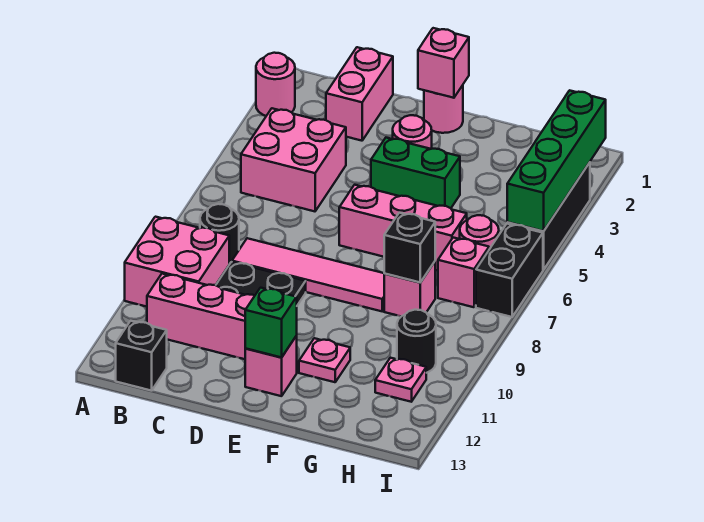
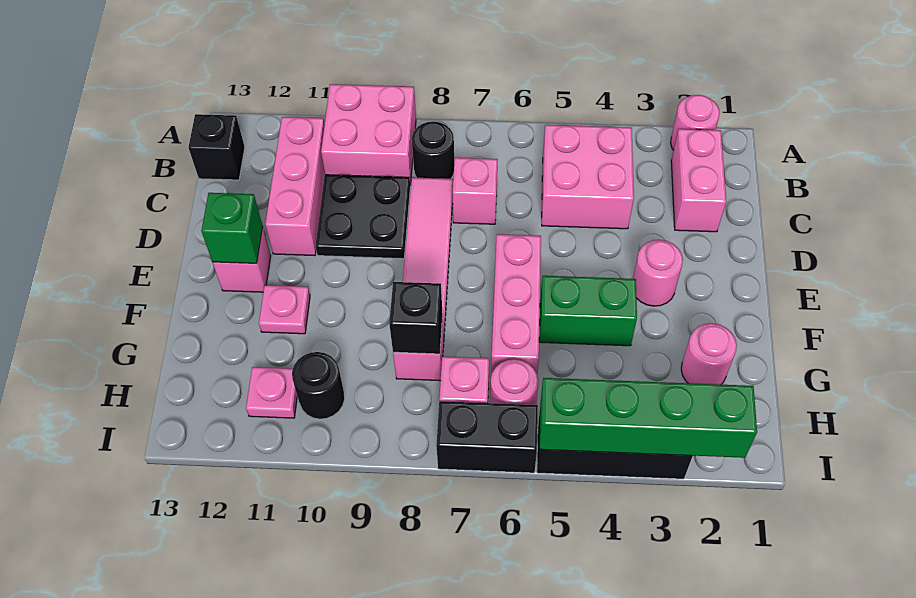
pink brick C1:C2 level 1 -> pink brick B2:C2 level 1
pink round brick E1 level 1 -> pink round brick G2 level 1
pink brick E1 level 2 -> pink brick C7 level 1
green brick E4:F4 level 1 -> green brick F4:F5 level 1

